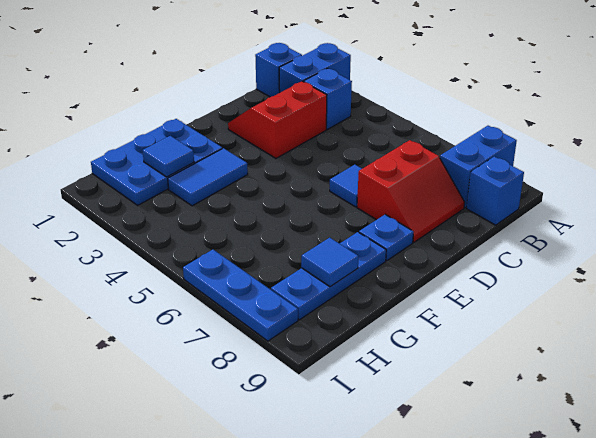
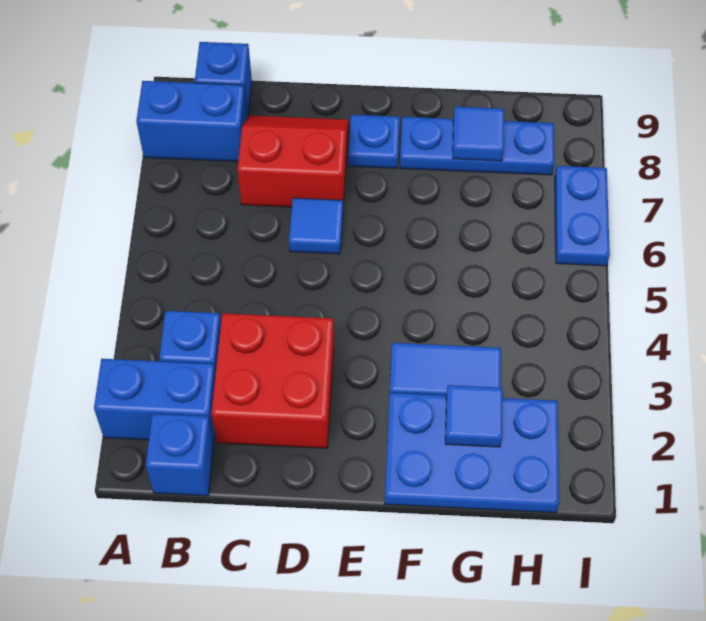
red slope C2:D3 level 1 top 3 -> red brick C2:D3 level 1
blue plate I6:I8 level 1 -> blue plate I6:I7 level 1

